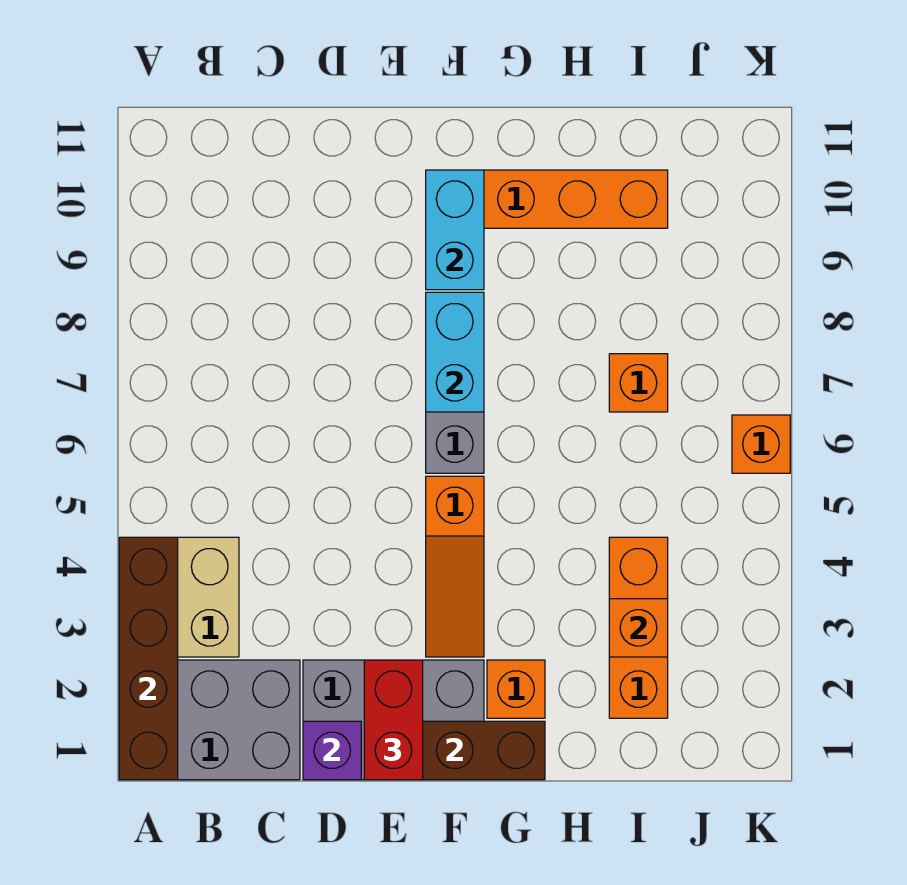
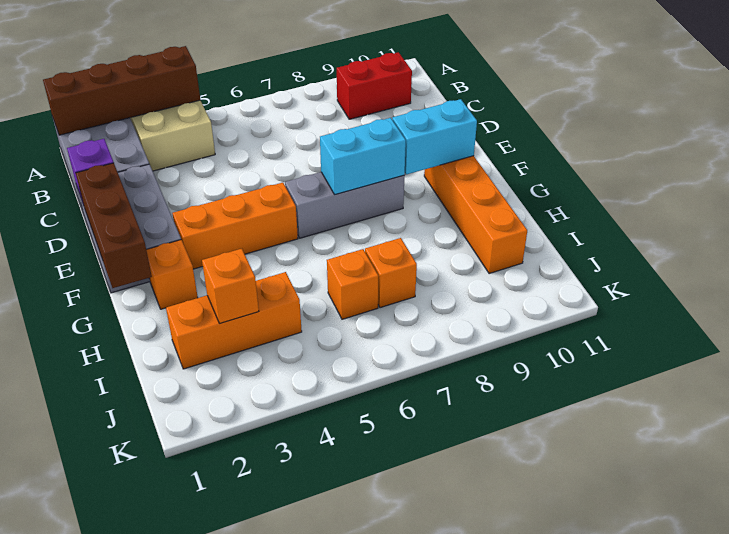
red brick E1:E2 level 3 -> red brick B9:B10 level 1
orange slope F3:F5 level 1 top 5 -> orange brick F3:F5 level 1
orange brick K6 level 1 -> orange brick I6 level 1

